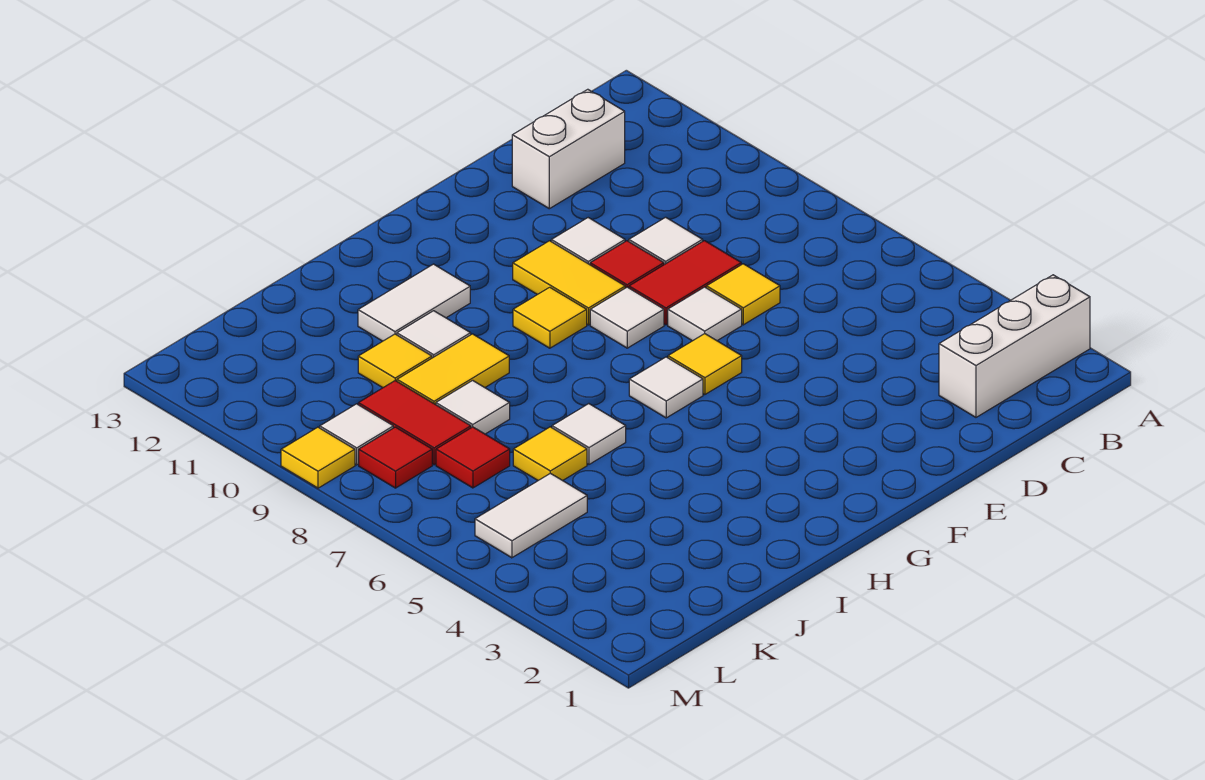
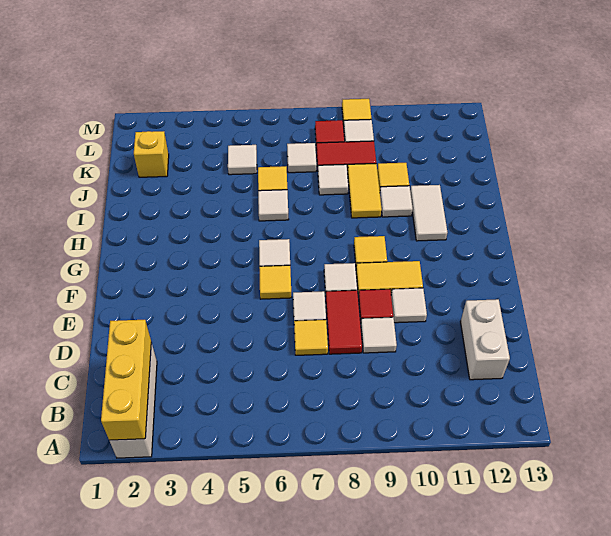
none -> yellow brick A2:C2 level 2
none -> yellow brick K2 level 1
white tile K5:L5 level 1 -> white tile K5 level 1
red tile K7 level 1 -> white tile K7 level 1

